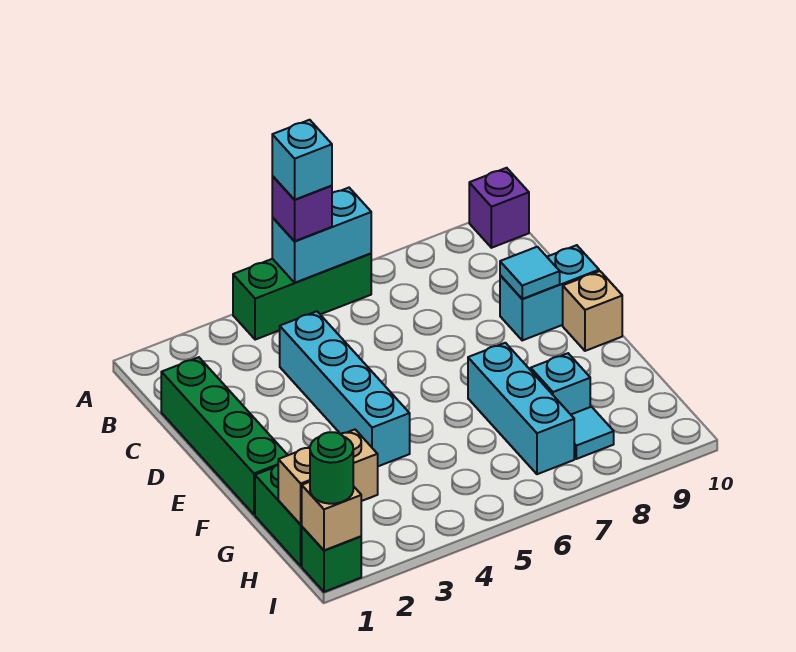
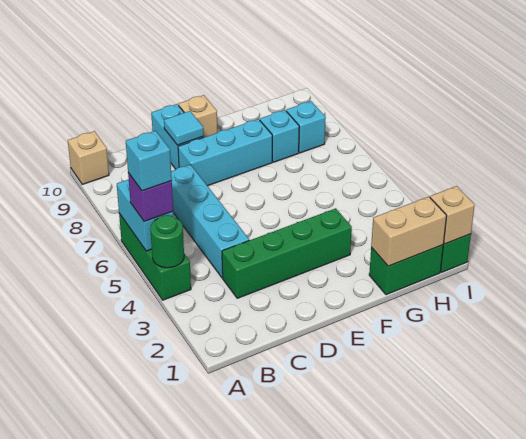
purple brick A10 level 1 -> tan brick A10 level 1
green brick C1:F1 level 1 -> green brick C3:F3 level 1
cyan brick C4:F4 level 1 -> cyan brick C4:C7 level 1
cyan brick F7:H7 level 1 -> cyan brick D8:F8 level 1
tan brick H1:H2 level 2 -> tan brick G1:H1 level 2
cyan tile H8 level 1 -> cyan brick H8 level 1
green round brick I1 level 3 -> green round brick A4 level 2

